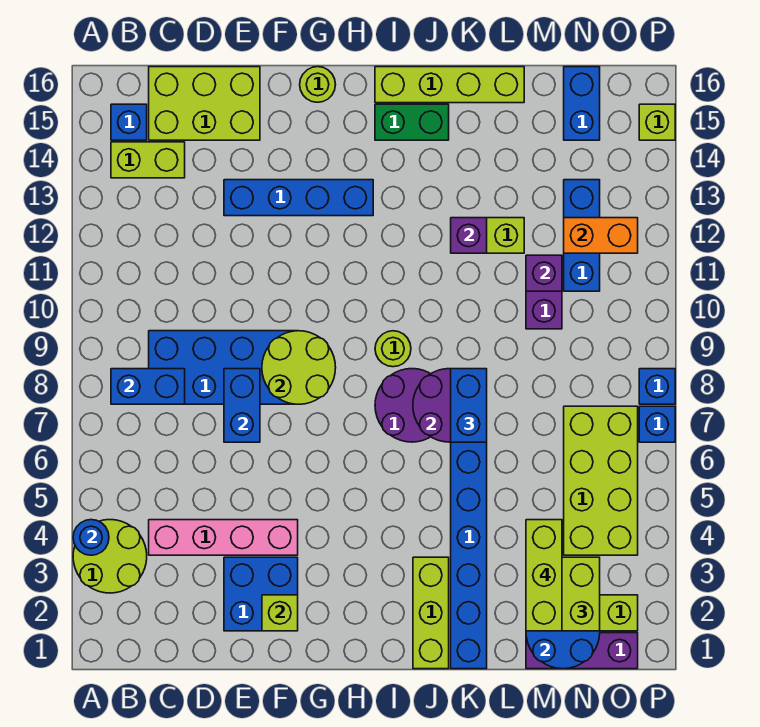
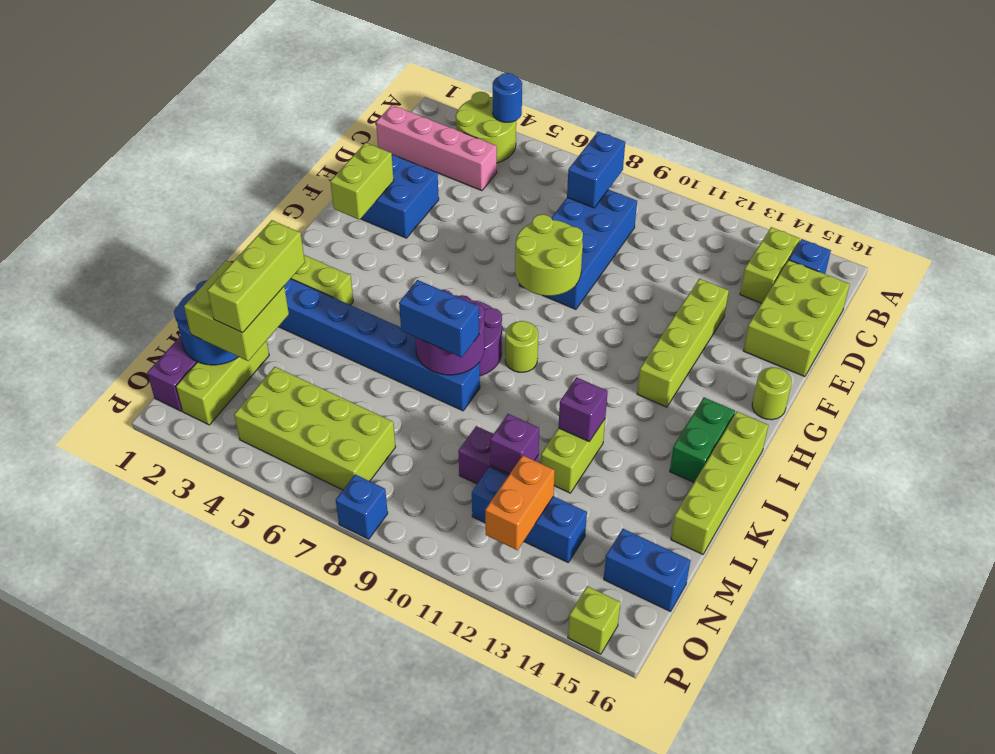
pink brick C4:F4 level 1 -> pink brick C1:C4 level 1
blue brick E7:E8 level 2 -> none
blue brick E13:H13 level 1 -> lime brick E13:H13 level 1
lime brick F2 level 2 -> lime brick F2:G2 level 2
lime brick M2:M4 level 4 -> lime brick L3:N3 level 4
blue brick P7 level 1 -> none

